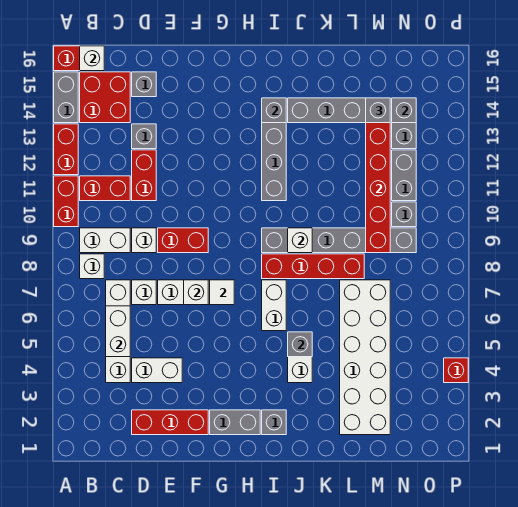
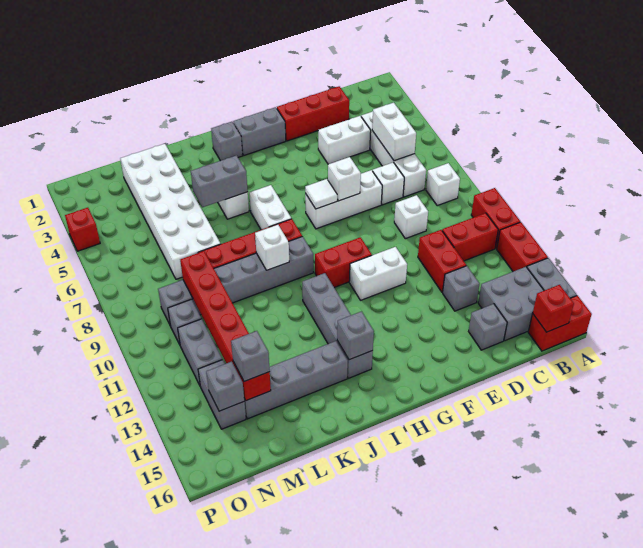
white brick B9:C9 level 1 -> white brick F11:G11 level 1
red brick B14:C15 level 1 -> grey brick B14:C15 level 1
white brick B16 level 2 -> red brick B16 level 2
red brick E9:F9 level 1 -> red brick G10:H10 level 1
grey brick J5 level 2 -> grey brick J5:K5 level 2

